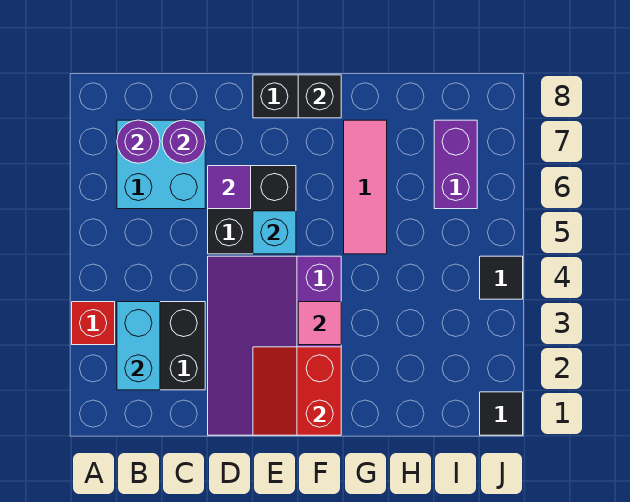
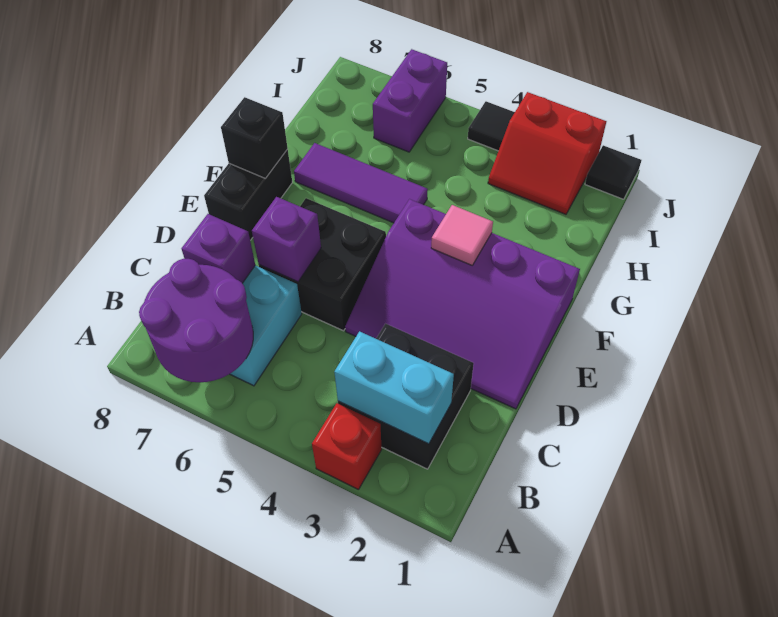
purple round brick B7 level 2 -> purple round brick A6:B7 level 2
purple round brick C7 level 2 -> purple brick C7 level 2
purple tile D6 level 2 -> purple brick D6 level 2
red slope E1:F2 level 2 top F -> red slope I2:J3 level 1 top J
cyan brick E5 level 2 -> none
pink tile G5:G7 level 1 -> purple tile G5:G7 level 1
purple brick I6:I7 level 1 -> purple brick I6:J6 level 1

